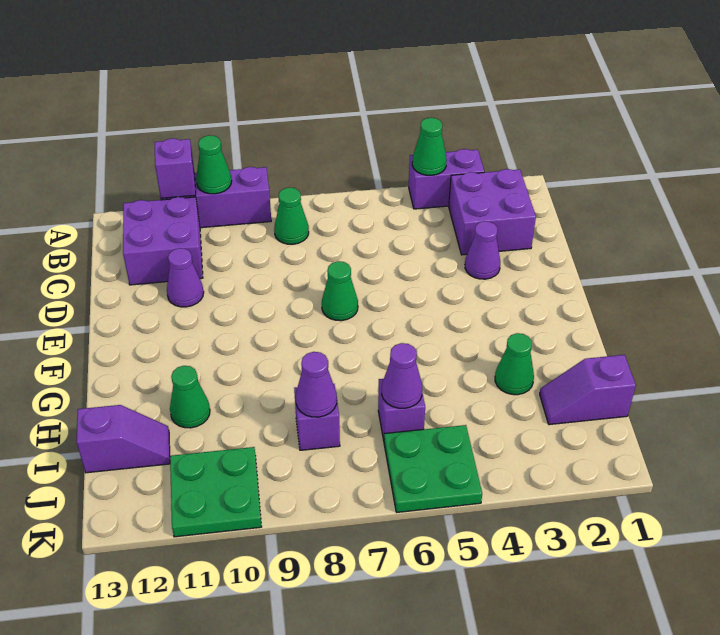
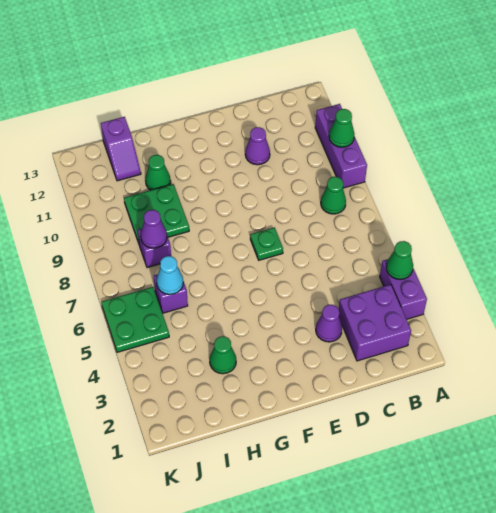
purple brick A11 level 2 -> none
purple brick B11:C12 level 1 -> none
green cone E7 level 1 -> green plate E7 level 1
purple slope I1:I2 level 1 top 1 -> none
purple cone I6 level 2 -> cyan cone I6 level 2
green plate J10:K11 level 1 -> green plate H9:I10 level 1

